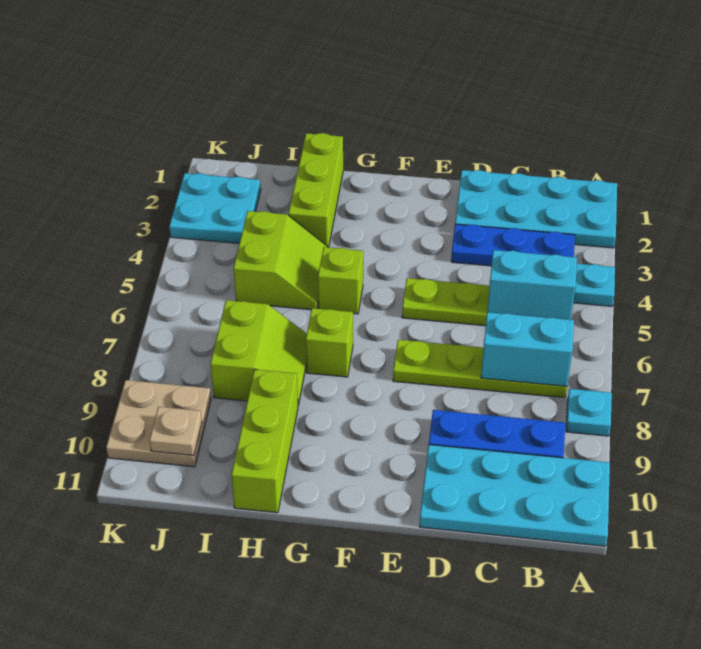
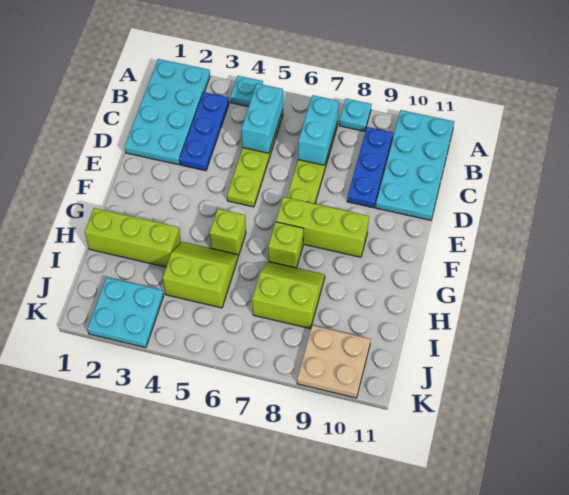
lime brick H9:H11 level 1 -> lime brick F7:F9 level 1
tan plate J10 level 2 -> none

